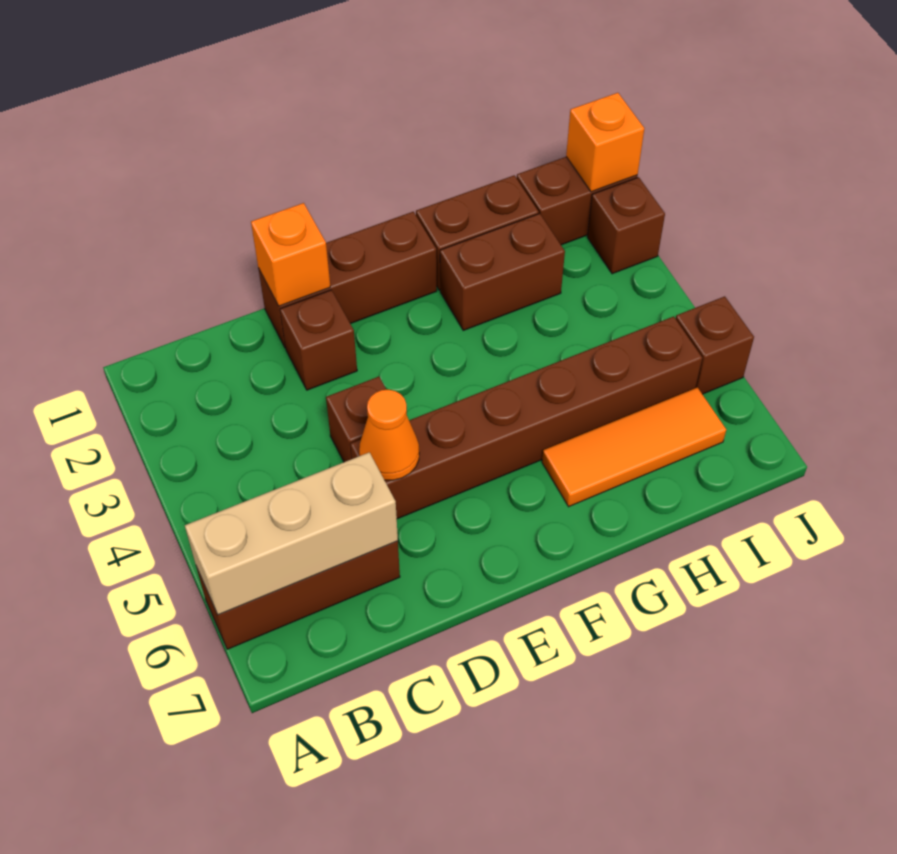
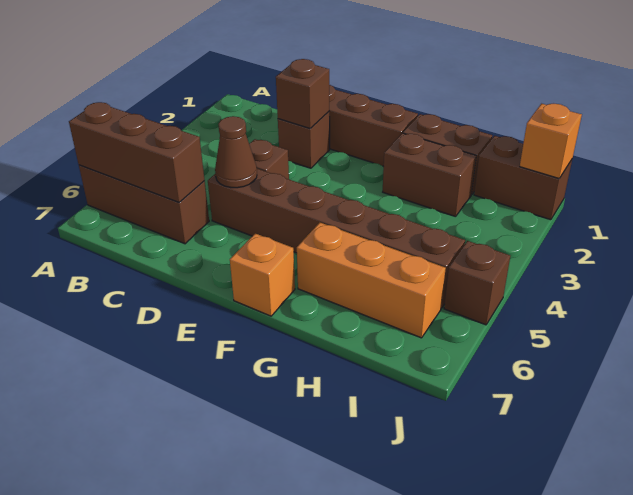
tan brick A6:C6 level 2 -> brown brick A6:C6 level 2
orange brick D1 level 2 -> orange brick F7 level 1
orange cone D5 level 2 -> brown cone D5 level 2
orange tile G6:I6 level 1 -> orange brick G6:I6 level 1
brown brick J2 level 1 -> brown brick D2 level 2

